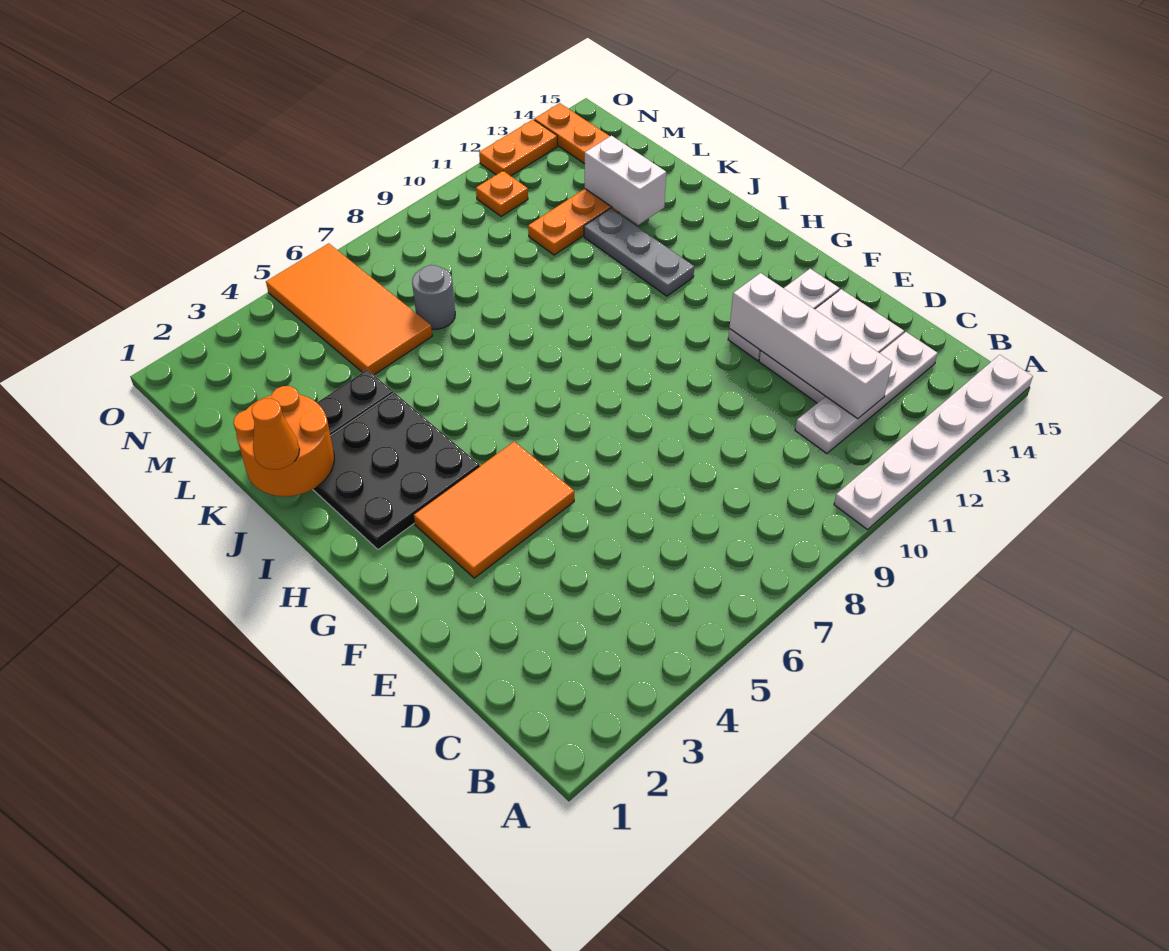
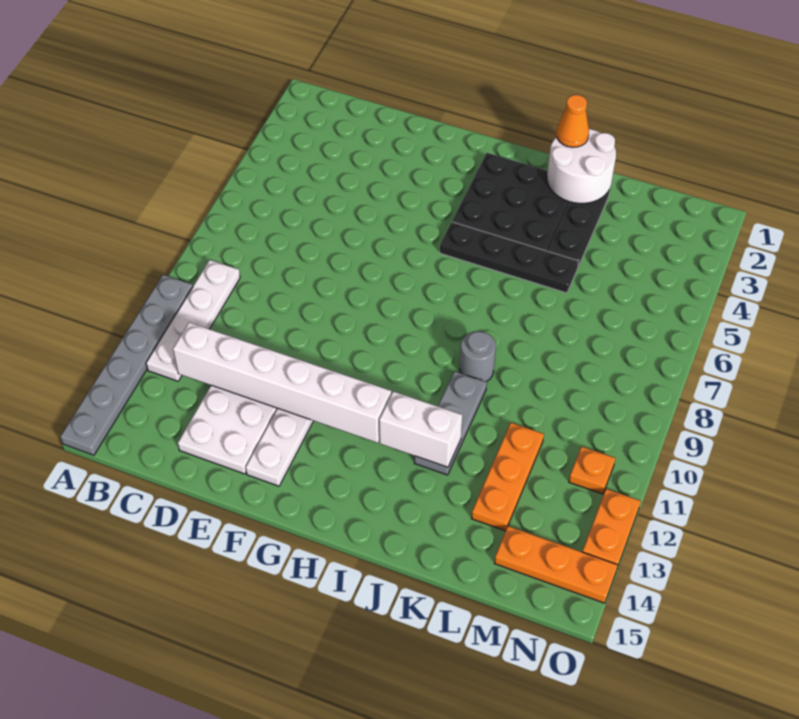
white plate A10:A15 level 1 -> grey plate A10:A15 level 1
white plate C11:C14 level 1 -> white plate B9:B12 level 1
white brick C12:F12 level 2 -> white brick C12:H12 level 2
orange tile F3:G5 level 1 -> none
none -> black plate H5:K5 level 1
grey plate I12:K12 level 1 -> grey plate J10:J12 level 1
orange round brick J1:K2 level 2 -> white round brick J1:K2 level 2
white brick K13:L13 level 2 -> white brick I12:J12 level 2
orange tile L5:O6 level 1 -> none
grey round brick L7 level 1 -> grey round brick J9 level 1

